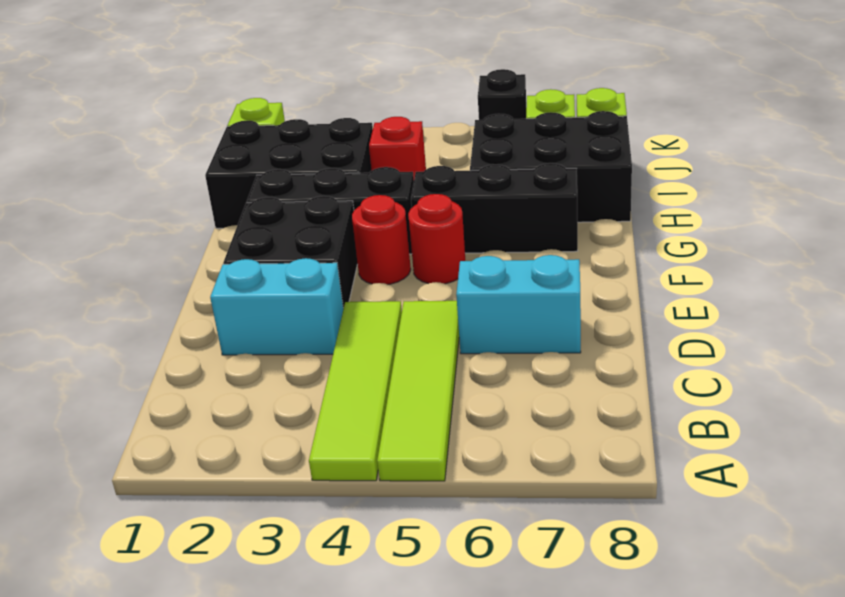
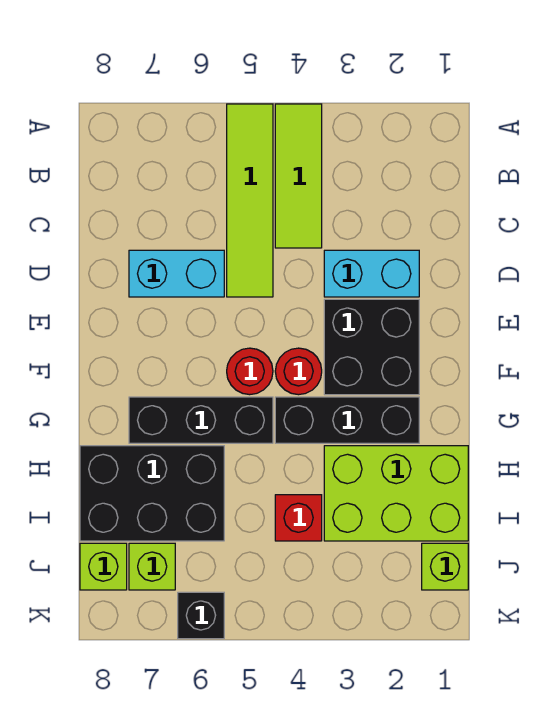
lime tile A4:D4 level 1 -> lime tile A4:C4 level 1
black brick H1:I3 level 1 -> lime brick H1:I3 level 1

